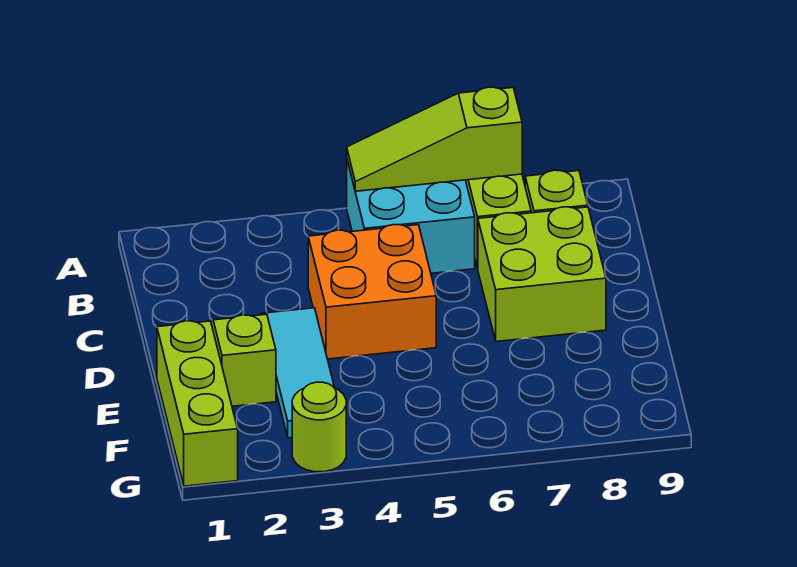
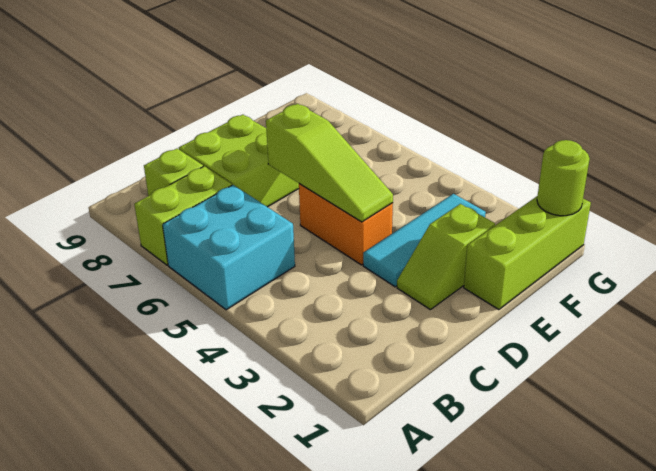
lime slope A5:A7 level 2 top 7 -> lime slope D4:D6 level 2 top 6
orange brick C4:D5 level 1 -> orange brick D4:D5 level 1
lime round brick G3 level 1 -> lime round brick G1 level 2

